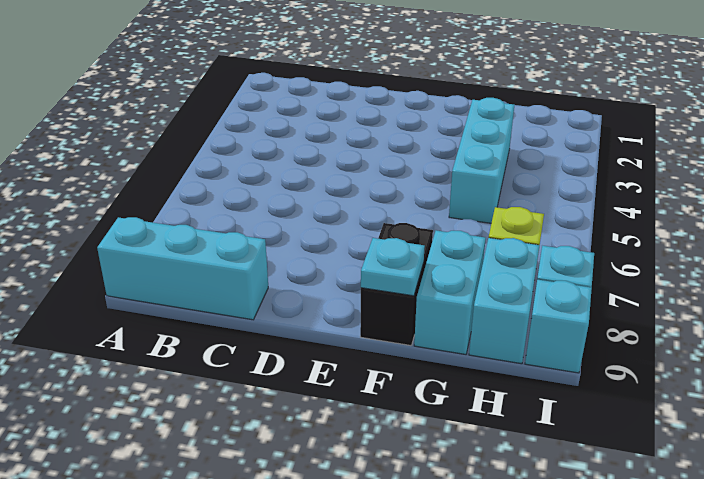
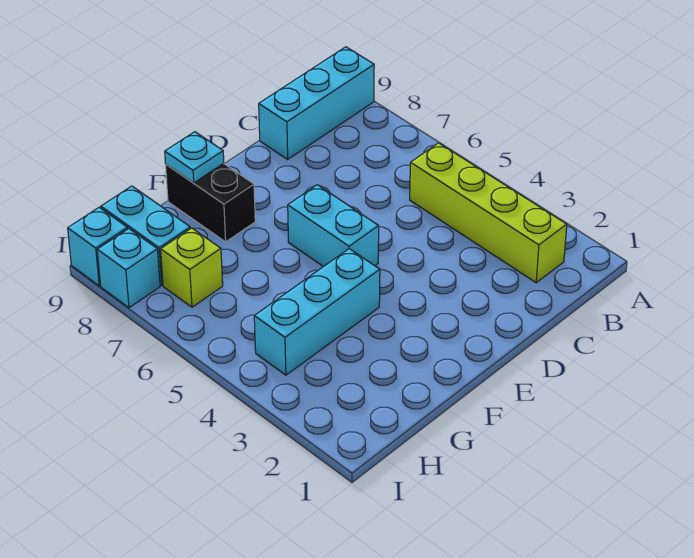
none -> lime brick B2:B5 level 1
cyan brick G3:G5 level 1 -> cyan brick F4:H4 level 1
cyan brick G8:G9 level 1 -> cyan brick E5:E6 level 1

